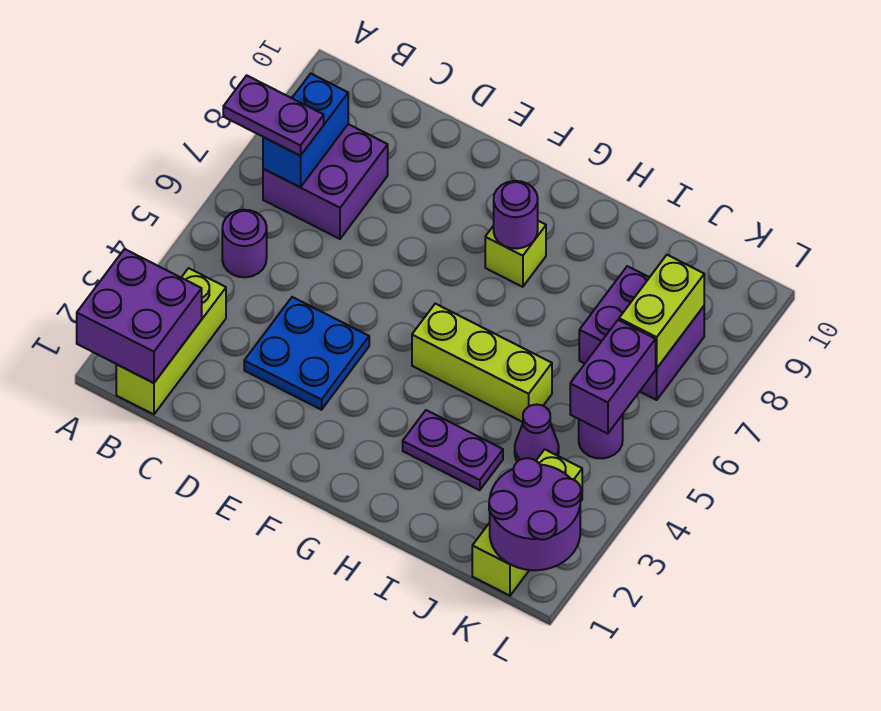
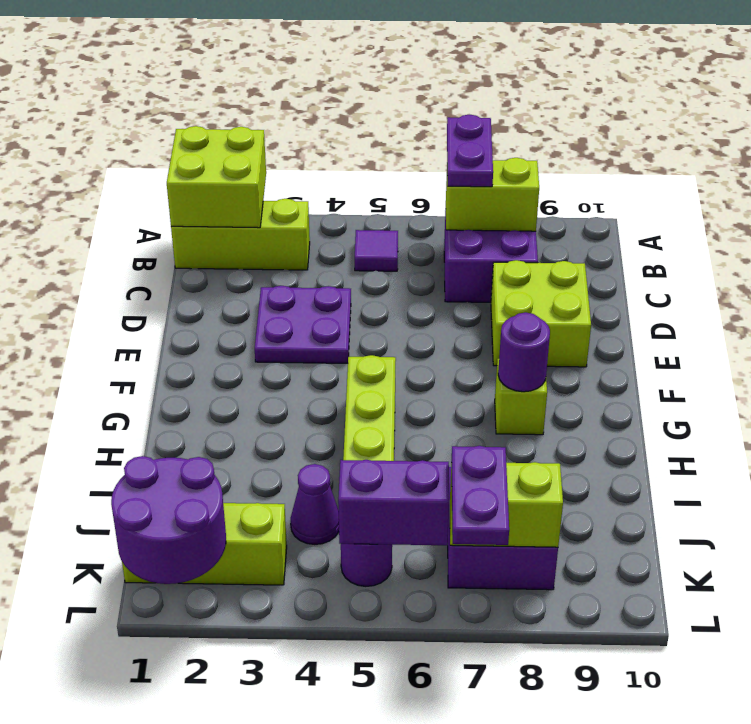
purple brick A1:B2 level 2 -> lime brick A1:B2 level 2
purple round brick B5 level 1 -> purple tile B5 level 1
blue brick B7:B8 level 2 -> lime brick B7:B8 level 2
blue plate D3:E4 level 1 -> purple plate D3:E4 level 1
none -> lime brick D8:E9 level 1
purple plate H3:I3 level 1 -> purple plate K7:L7 level 3

